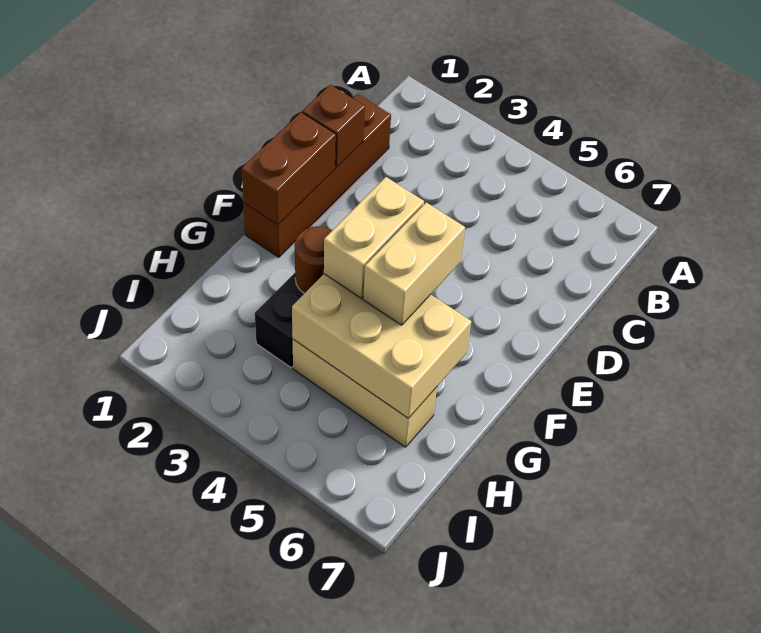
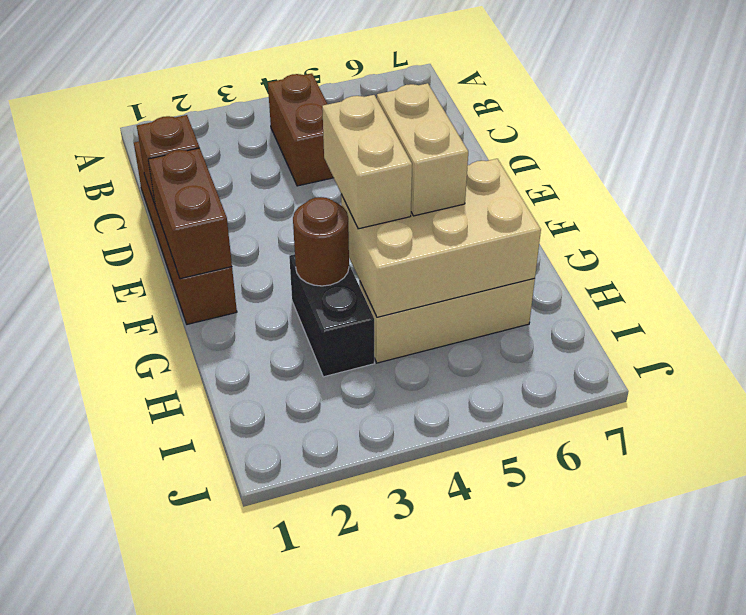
none -> brown brick B4:C4 level 1

